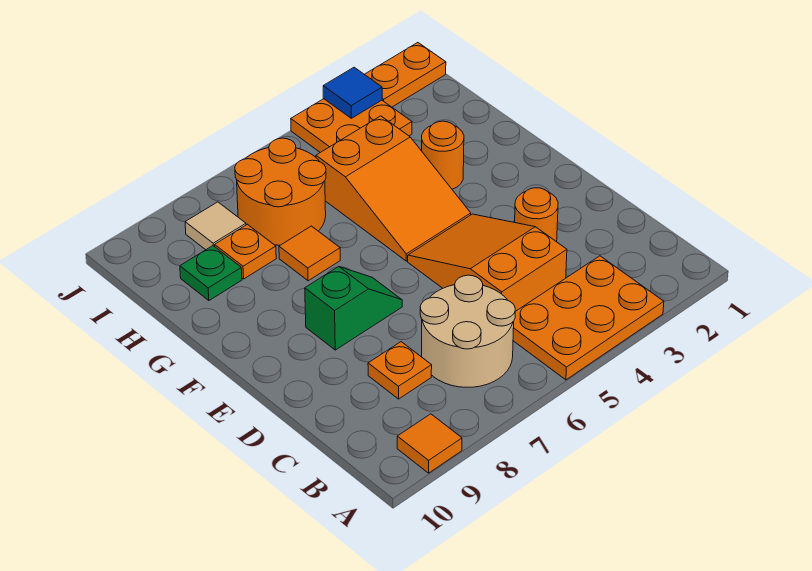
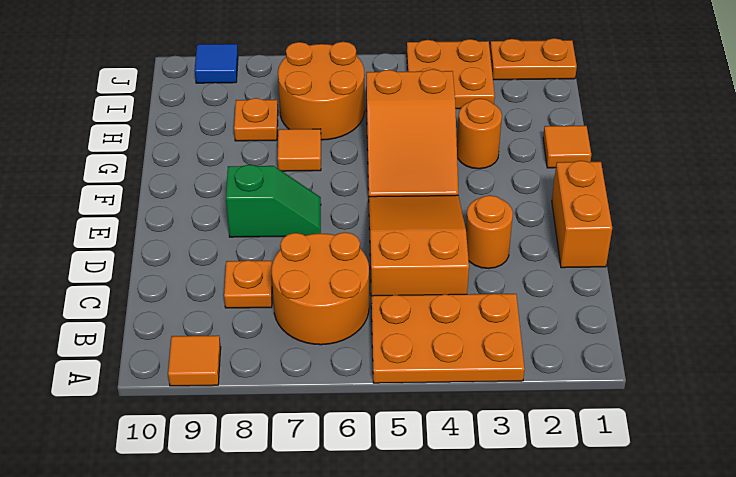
tan round brick B6:C7 level 1 -> orange round brick B6:C7 level 1
none -> orange brick D1:E1 level 1
none -> orange tile G1 level 1
green plate H9 level 1 -> none
tan tile I8 level 1 -> none
blue tile J3 level 2 -> blue tile J9 level 1

